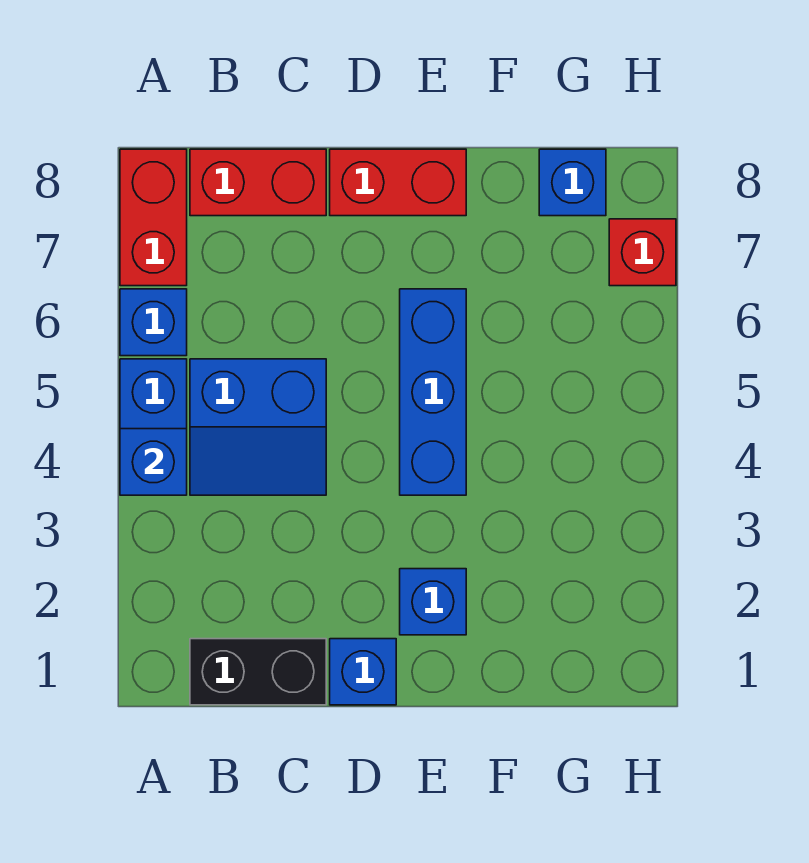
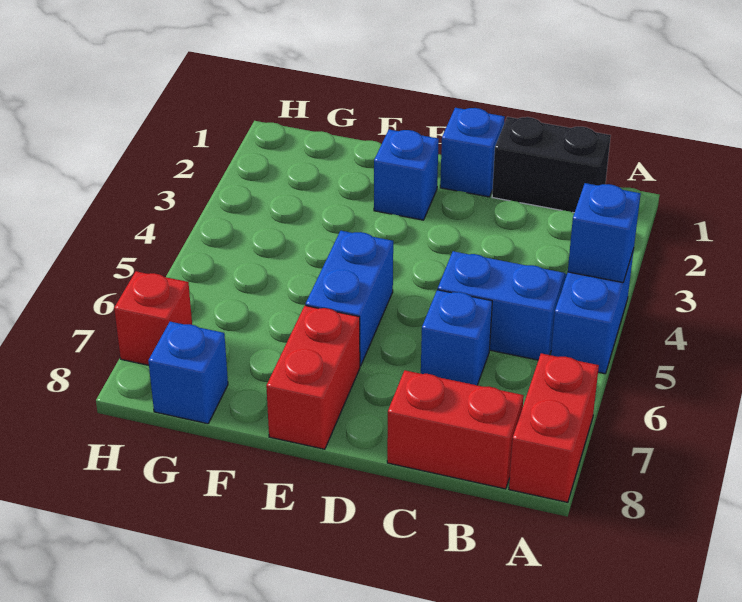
blue brick A6 level 1 -> blue brick C6 level 1
red brick D8:E8 level 1 -> red brick E7:E8 level 1
blue brick E4:E6 level 1 -> blue brick E5:E6 level 1

